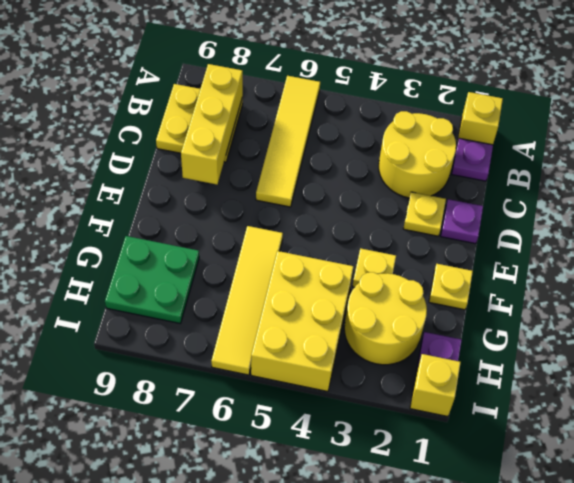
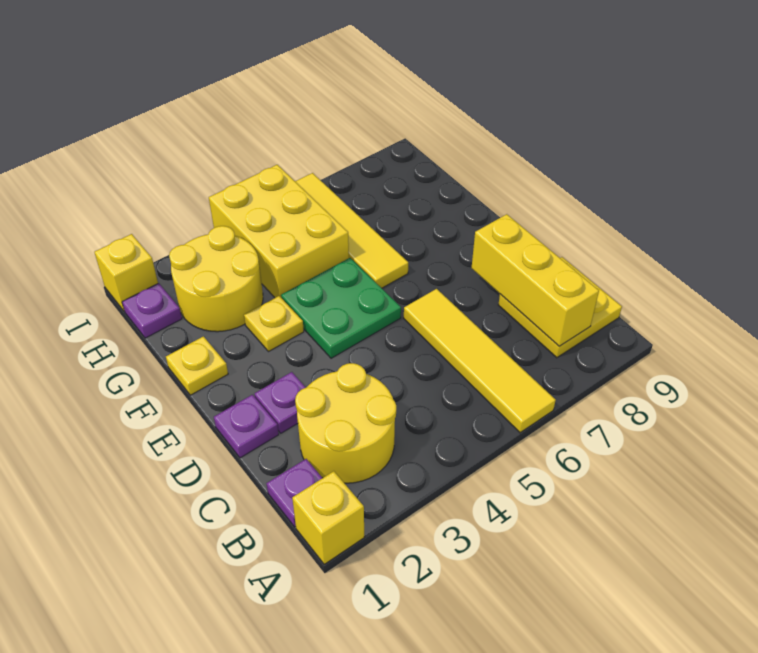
yellow plate D2 level 1 -> purple plate D2 level 1
green plate G8:H9 level 1 -> green plate E4:F5 level 1

